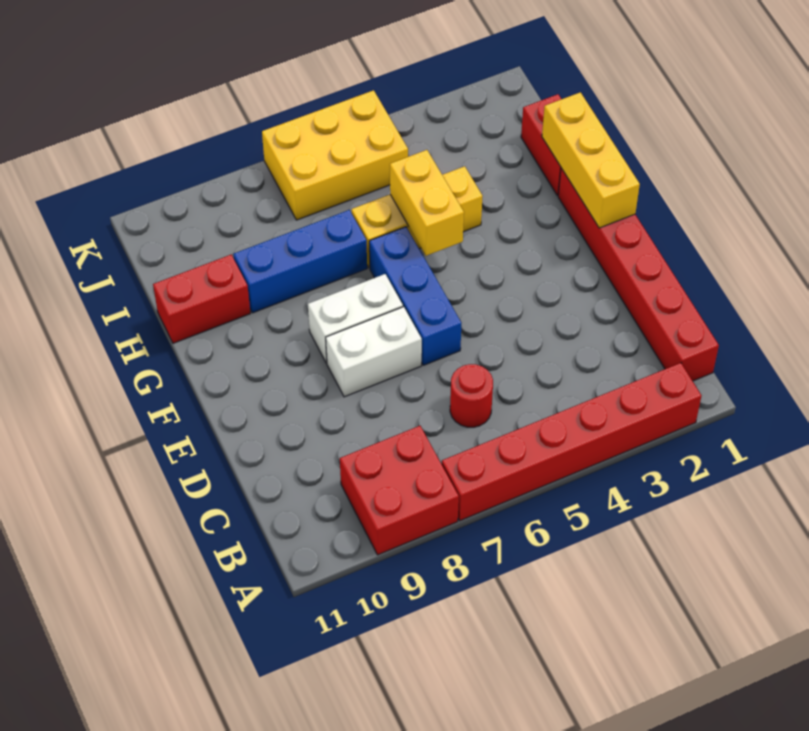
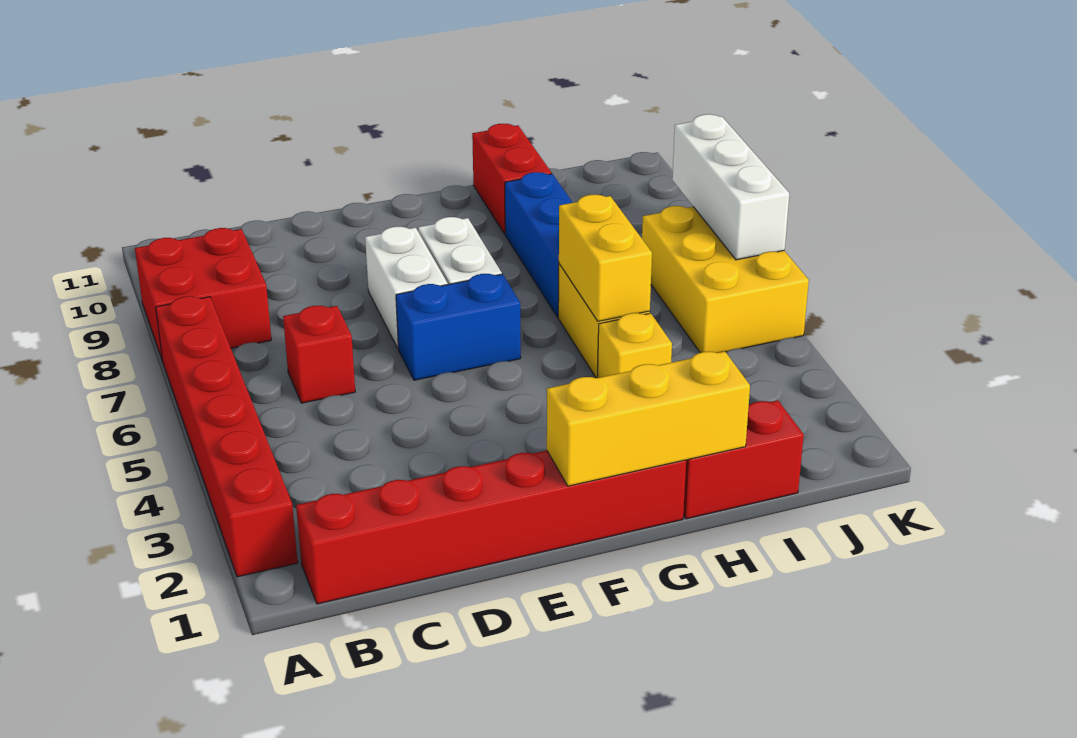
red round brick C6 level 1 -> red brick C6 level 1
blue brick E6:G6 level 1 -> blue brick E6:F6 level 1
yellow brick G5:H5 level 2 -> yellow brick H5:H6 level 2
none -> white brick K6:K8 level 2

